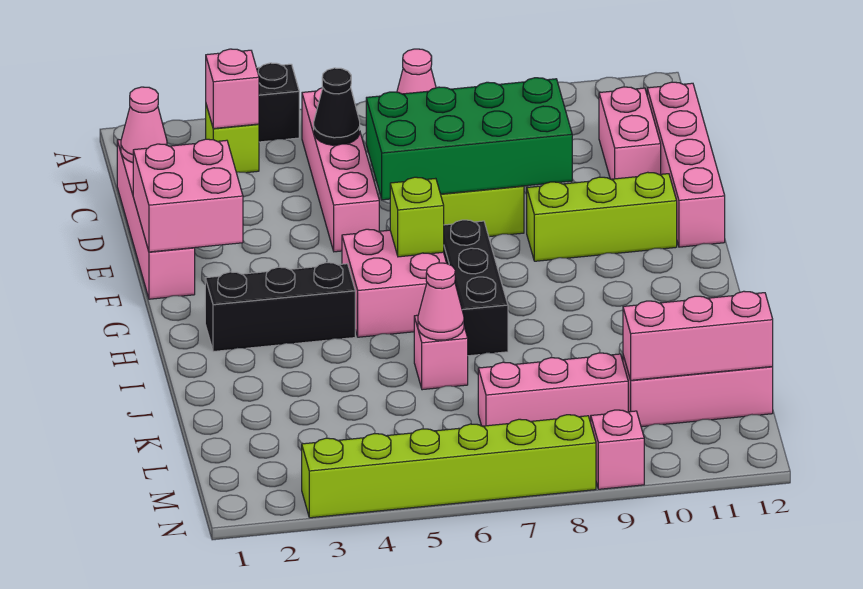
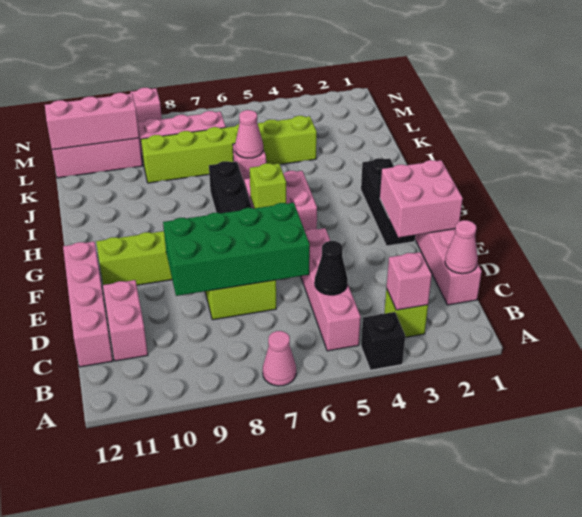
black brick H2:H4 level 1 -> black brick F2:H2 level 1
lime brick N3:N8 level 1 -> lime brick K4:K9 level 1

